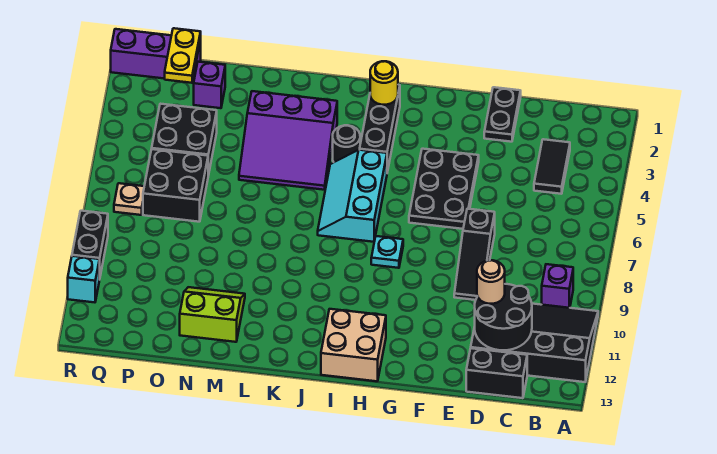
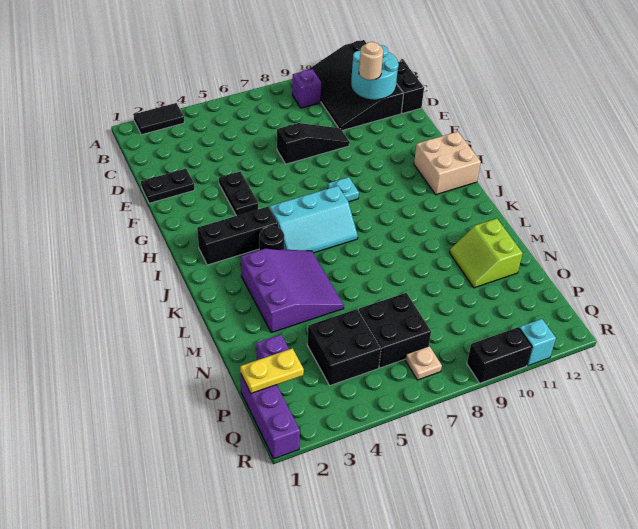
black tile C3:C4 level 1 -> black tile A2:A3 level 1
black round brick C11:D12 level 2 -> cyan round brick C11:D12 level 2
black plate F4:G6 level 1 -> black plate F4:G4 level 1
yellow round brick I2 level 2 -> none

